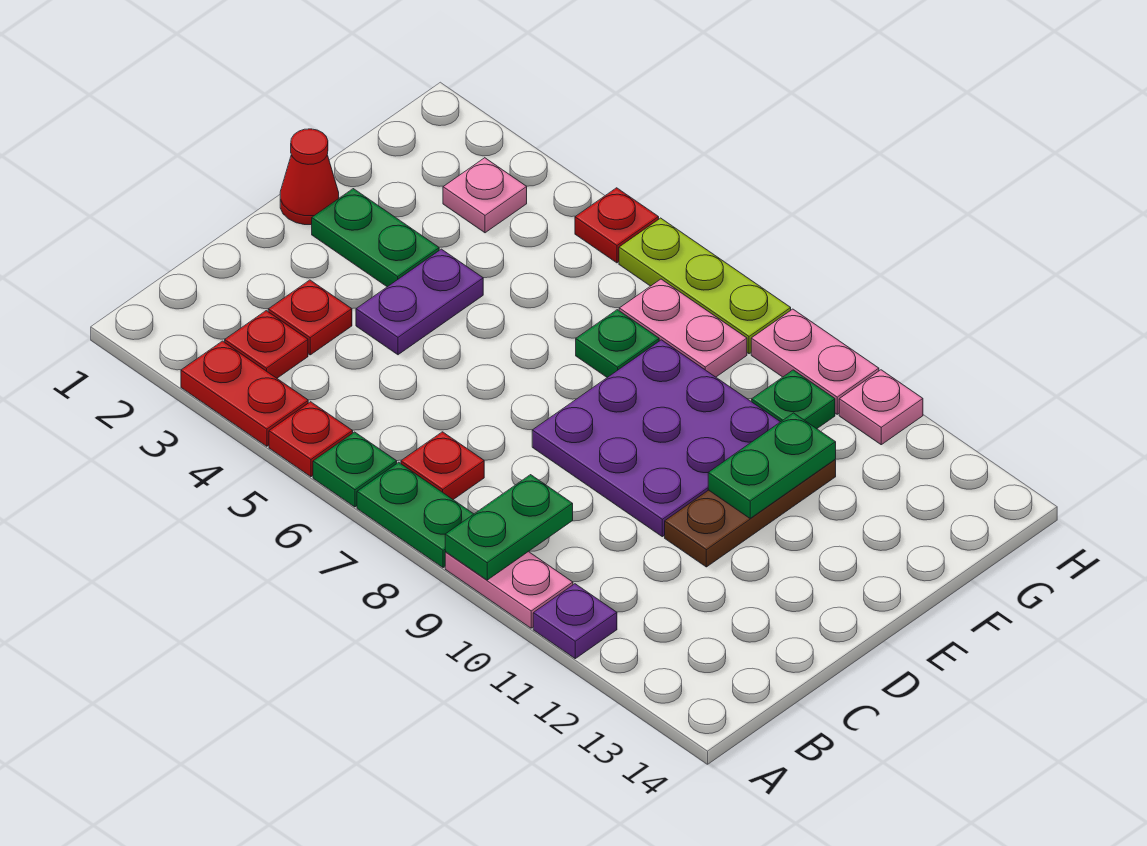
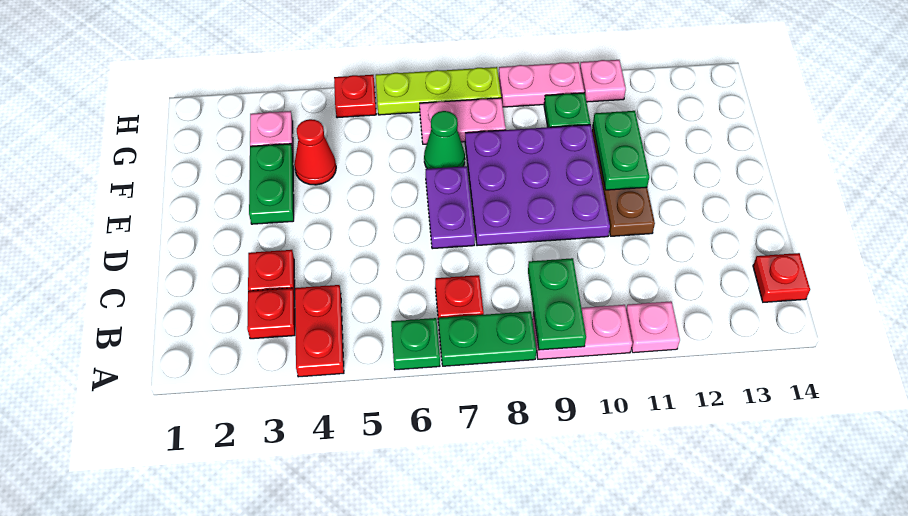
red plate A3:A4 level 1 -> red plate A4:B4 level 1
red plate A5 level 1 -> red plate B14 level 1
purple plate A11 level 1 -> pink plate A11 level 1
purple plate D4:E4 level 1 -> purple plate D7:E7 level 1
red cone E1 level 1 -> red cone F4 level 1
green plate E2:E3 level 1 -> green plate E3:F3 level 1
green plate F7 level 1 -> green cone F7 level 1

